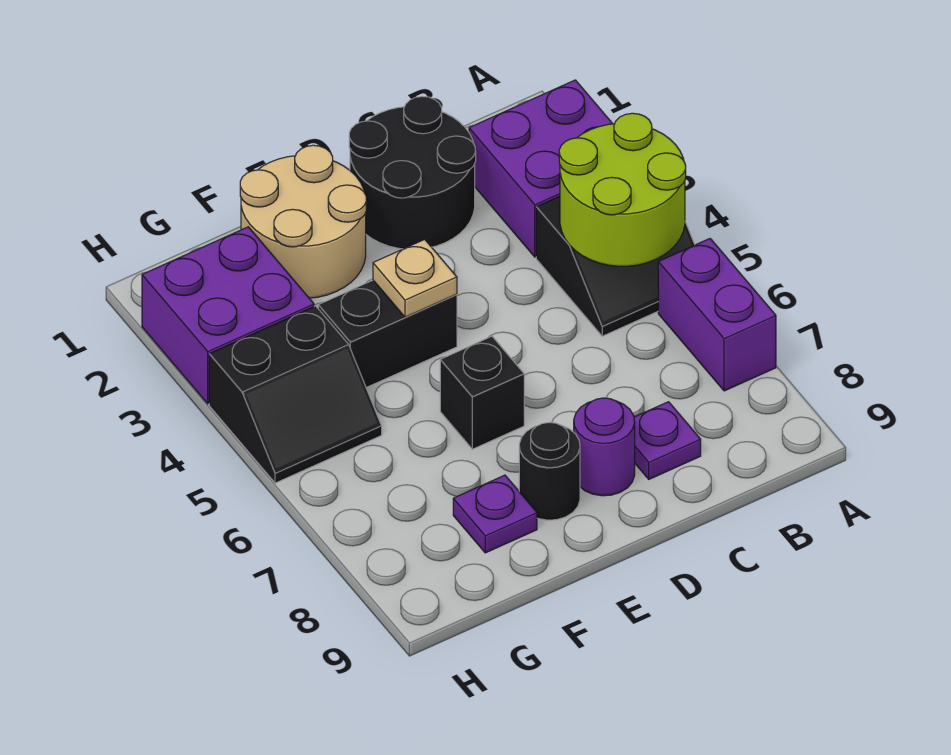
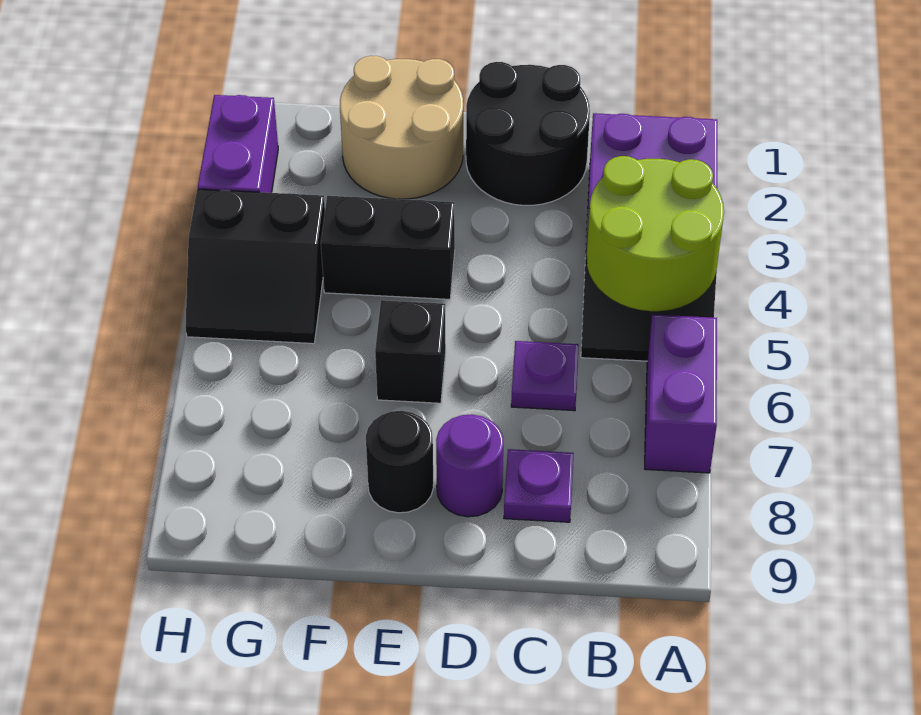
tan plate E4 level 2 -> none
purple plate F8 level 1 -> purple plate C6 level 1
purple brick G2:H3 level 1 -> purple brick H2:H3 level 1

